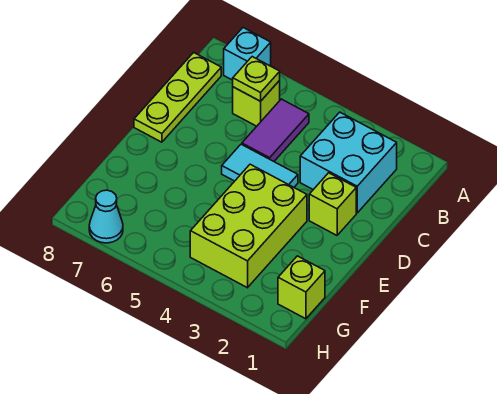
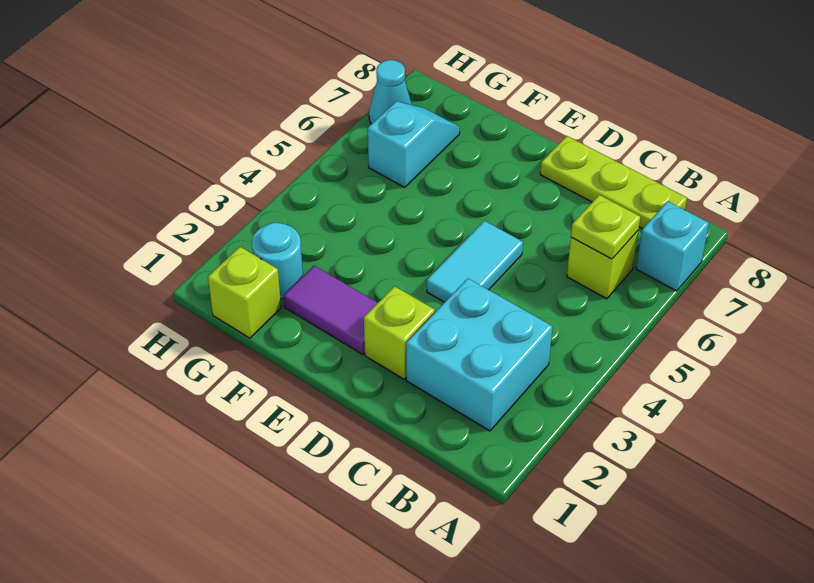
purple tile B5:C5 level 1 -> purple tile E2:F2 level 1
lime brick E3:G4 level 1 -> none
none -> cyan round brick G2 level 1
none -> cyan slope G6:G7 level 1 top 6

